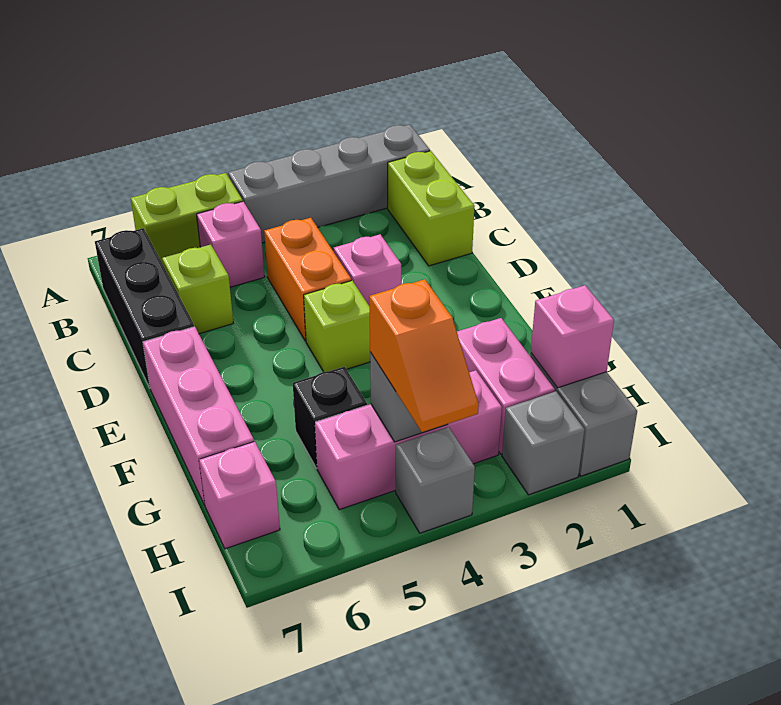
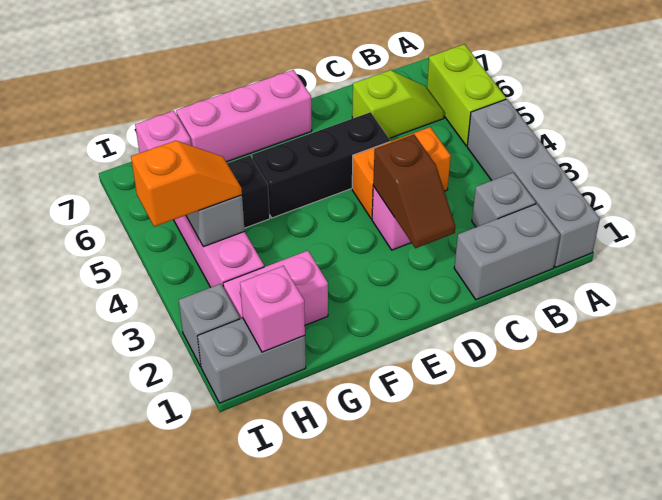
lime brick B1:C1 level 1 -> grey brick B1:C1 level 1
pink brick B5 level 1 -> none
black brick B7:D7 level 1 -> black brick D5:F5 level 1
none -> brown slope D2:D3 level 2 top 3
lime brick E4 level 1 -> none
orange slope H4:I4 level 3 top H -> orange slope H4:I4 level 3 top I
grey brick I4 level 1 -> grey brick B2 level 1

